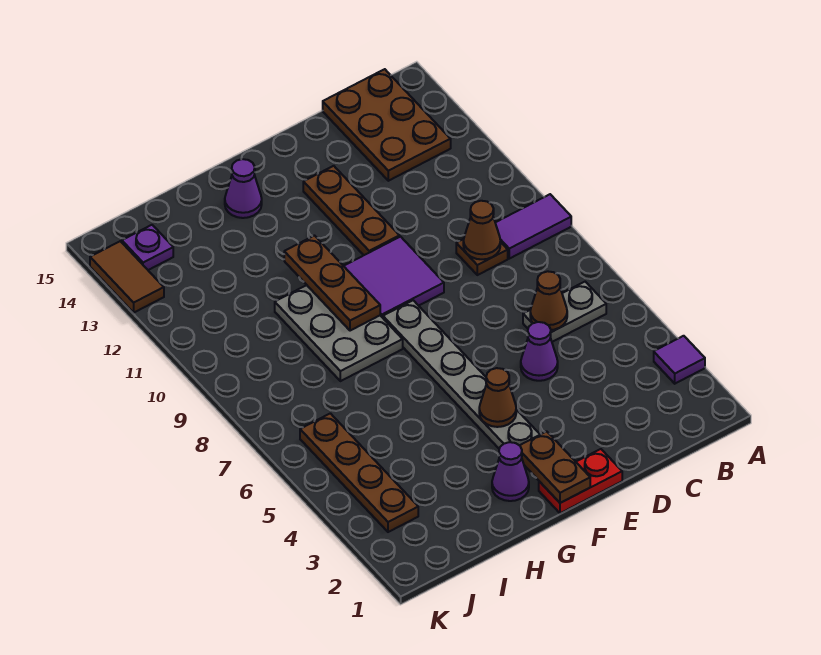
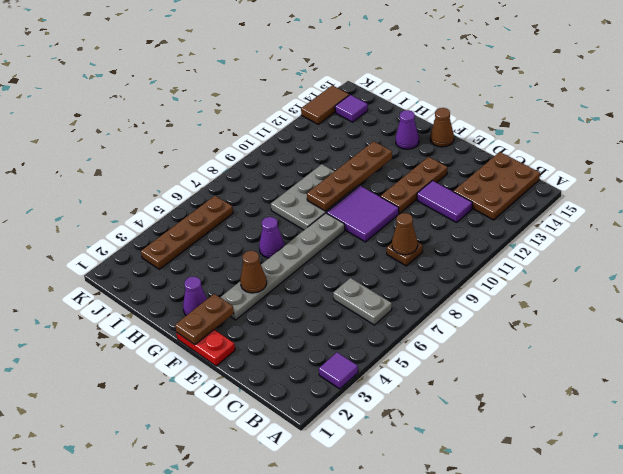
purple tile A9:B9 level 1 -> purple tile C12:D12 level 1
brown cone C6 level 2 -> brown cone F15 level 1
purple cone D5 level 1 -> purple cone G6 level 1
brown plate G9:G11 level 2 -> brown plate G9:G12 level 2
purple plate J14 level 1 -> purple tile J14 level 1

